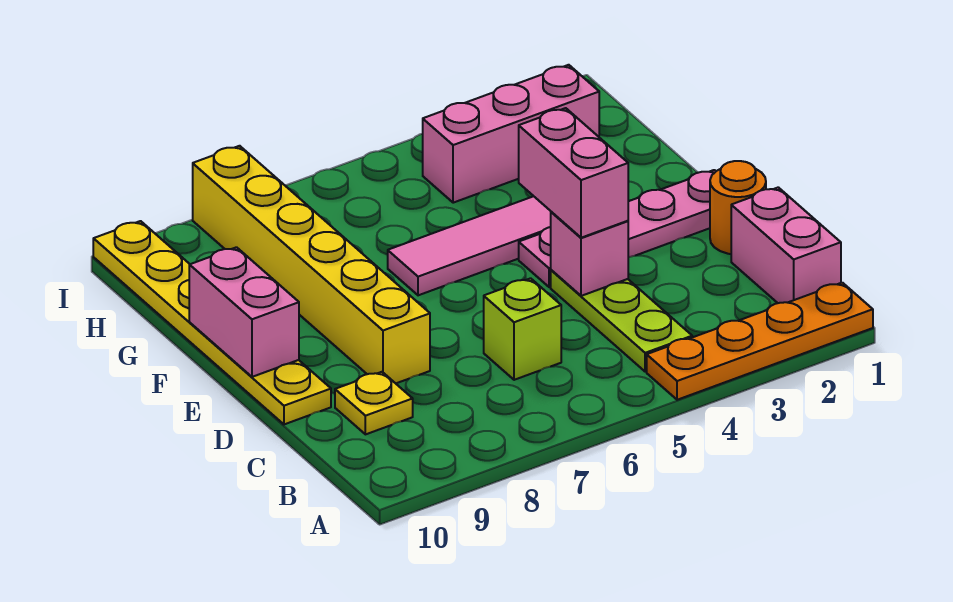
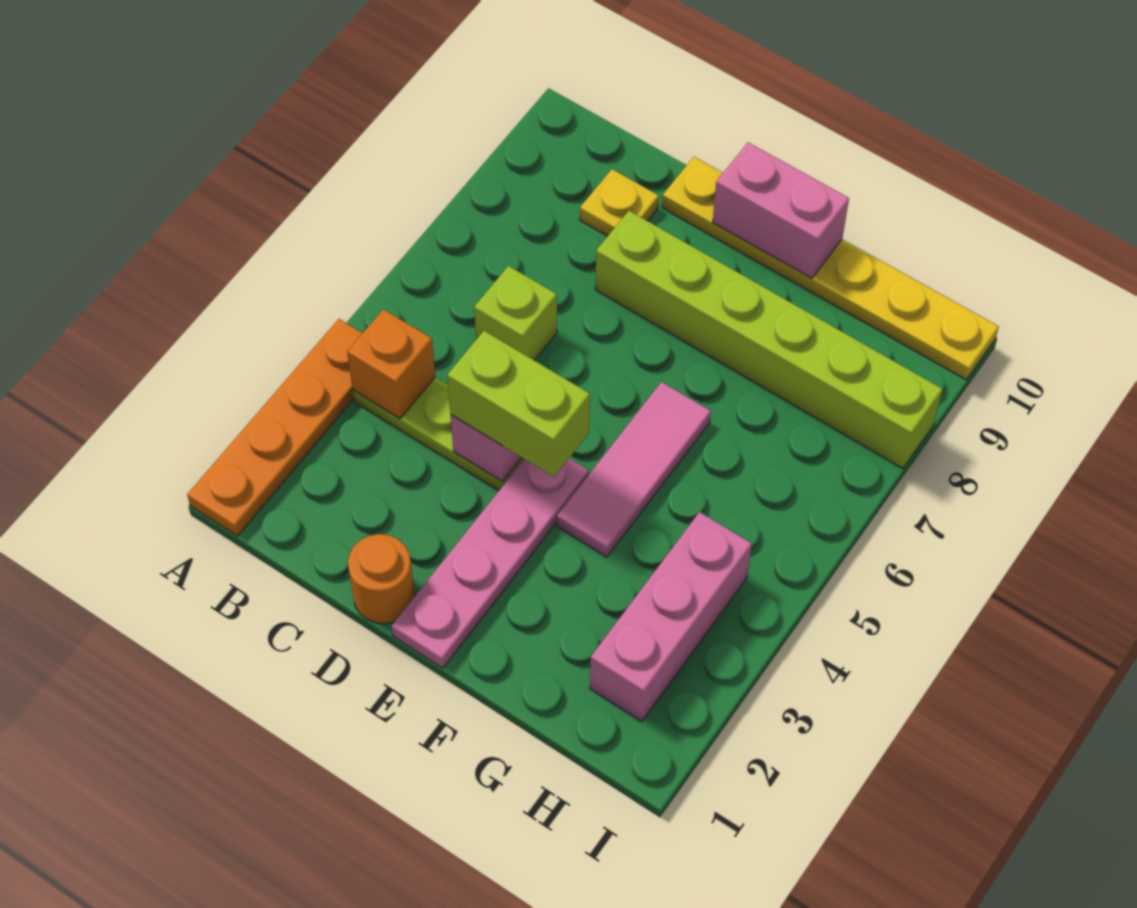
pink brick B1:C1 level 1 -> none
none -> orange brick B4 level 2
pink brick D4:E4 level 3 -> lime brick D4:E4 level 3
yellow brick D8:I8 level 1 -> lime brick D8:I8 level 1

